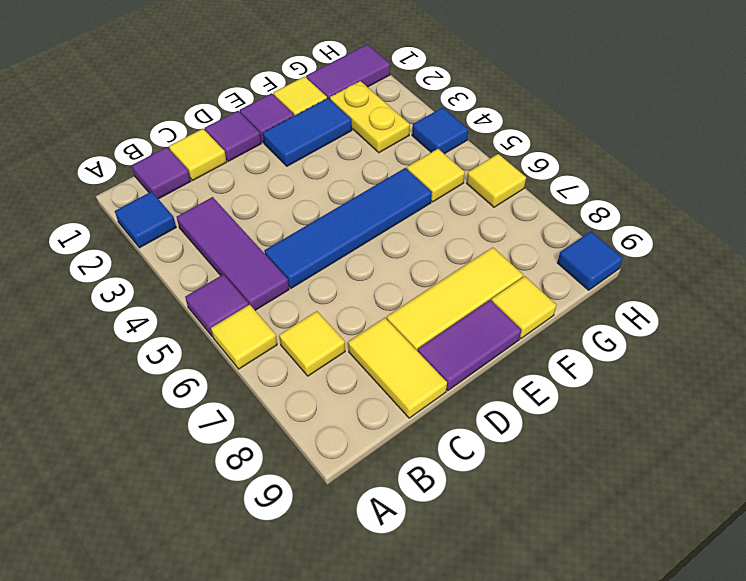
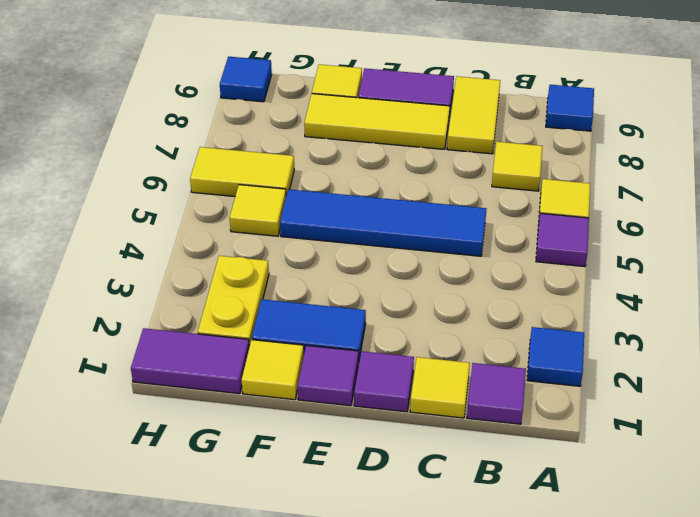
purple tile B3:B5 level 1 -> none
blue tile H4 level 1 -> blue tile A9 level 1
yellow tile H6 level 1 -> yellow tile G6:H6 level 1

